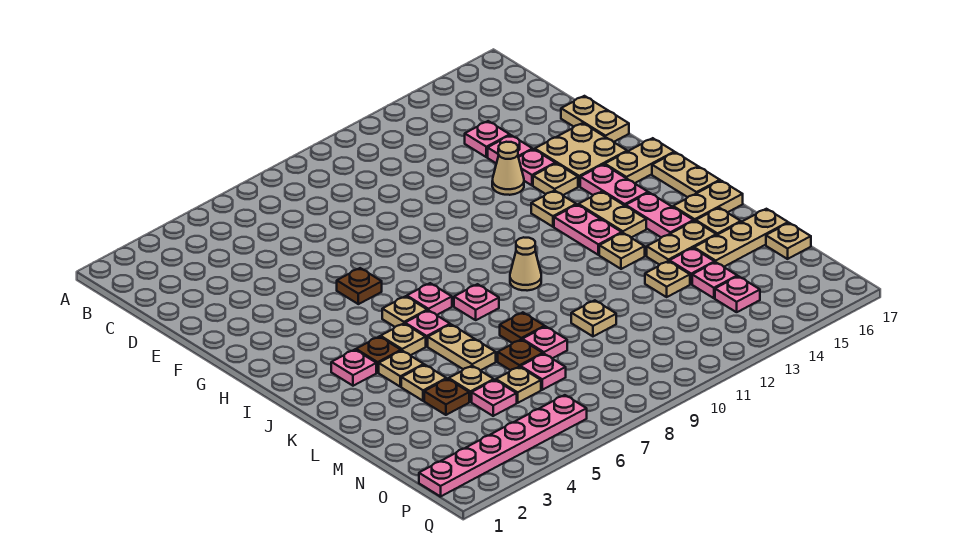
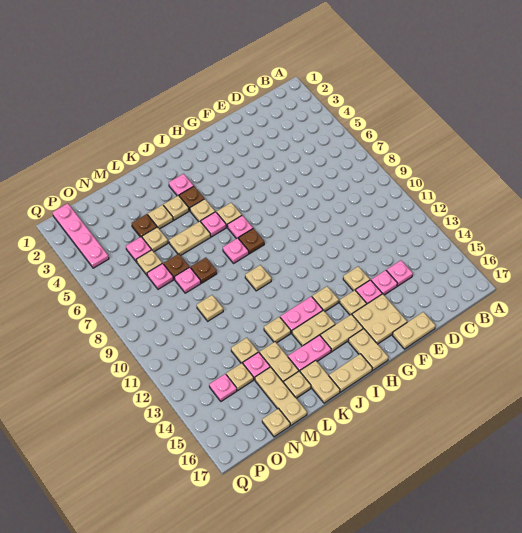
tan cone F13 level 1 -> tan plate F13 level 1
brown plate G6 level 1 -> brown plate I8 level 1
pink plate H15:I15 level 1 -> tan plate H15:I15 level 1
tan cone J10 level 1 -> tan plate J10 level 1
pink plate N14 level 1 -> tan plate N14 level 1
pink plate P1:P6 level 1 -> pink plate P1:P4 level 1

